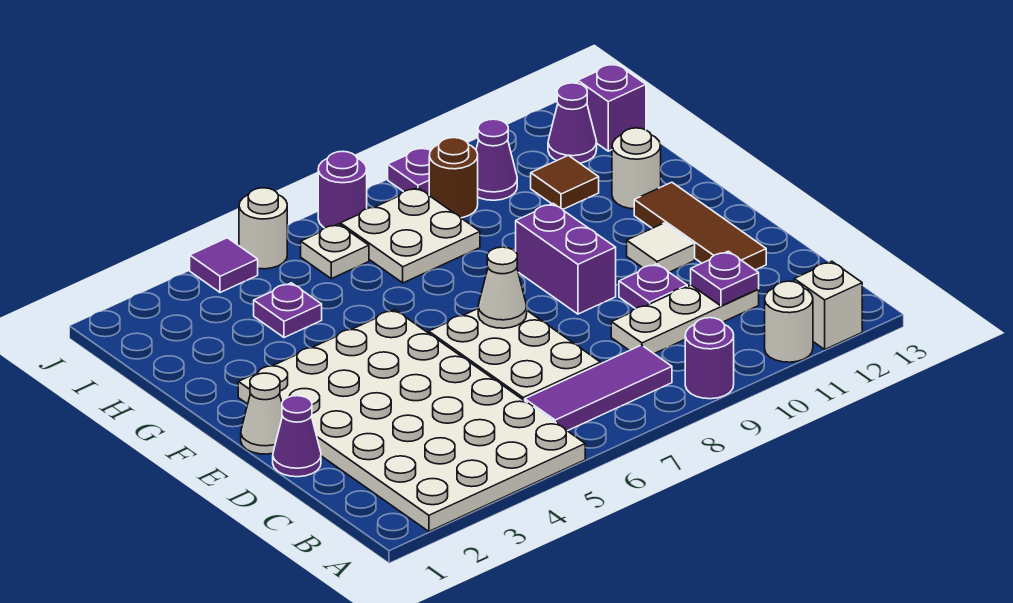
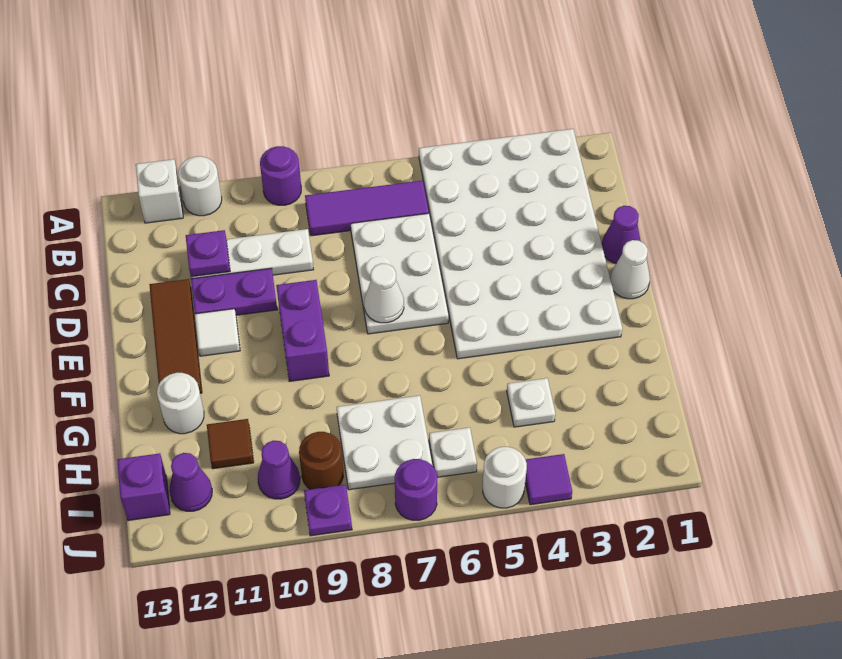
purple plate D10 level 1 -> purple plate D10:D11 level 1
purple plate H4 level 1 -> white plate H4 level 1

